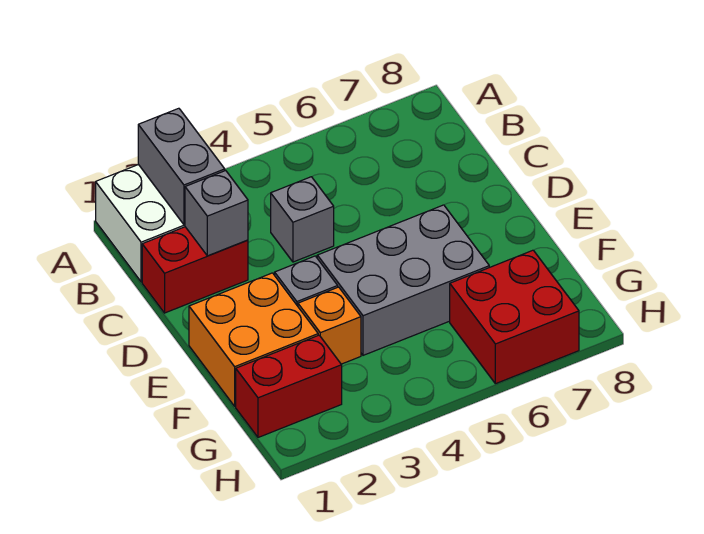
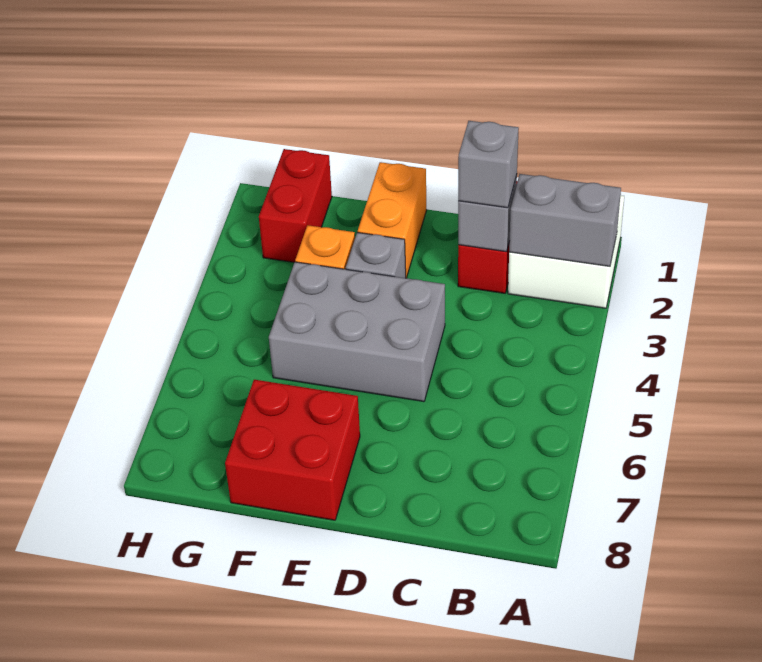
grey brick C4 level 1 -> grey brick C2 level 3
orange brick E1:F2 level 1 -> orange brick E1:E2 level 1
grey brick E4:F6 level 1 -> grey brick D4:F5 level 1
red brick G6:H7 level 1 -> red brick E7:F8 level 1

